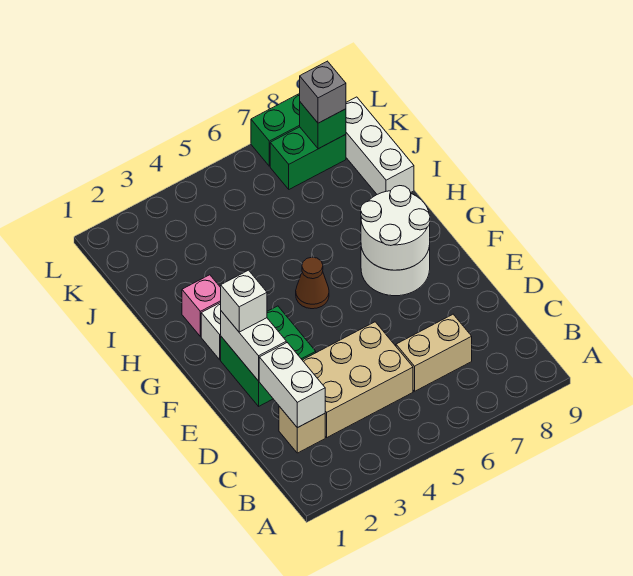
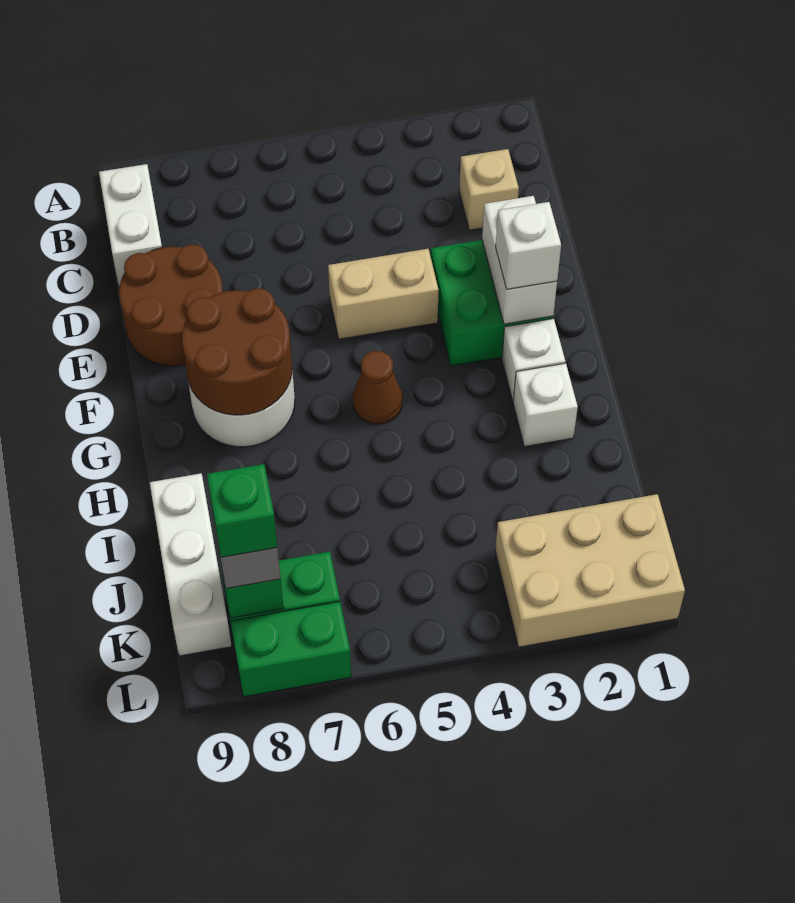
white brick C2:D2 level 2 -> white brick B9:C9 level 1
tan brick C3:D5 level 1 -> tan brick K1:L3 level 1
tan brick C6:C7 level 1 -> tan brick E4:E5 level 1
none -> brown round brick D8:E9 level 1
white round brick F7:G8 level 2 -> brown round brick F7:G8 level 2
pink brick H2 level 1 -> white brick H2 level 1
none -> green brick K8 level 4

